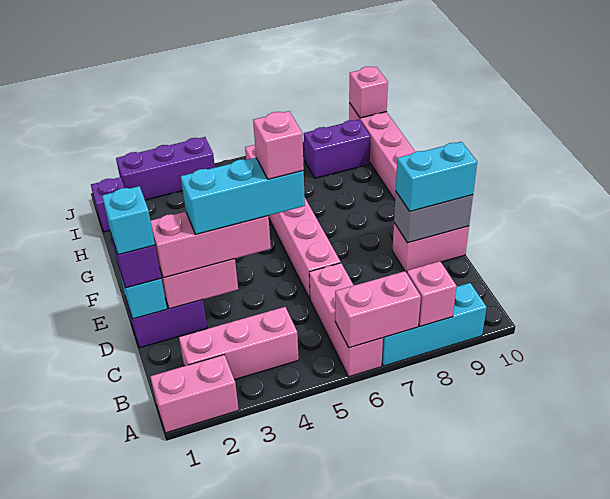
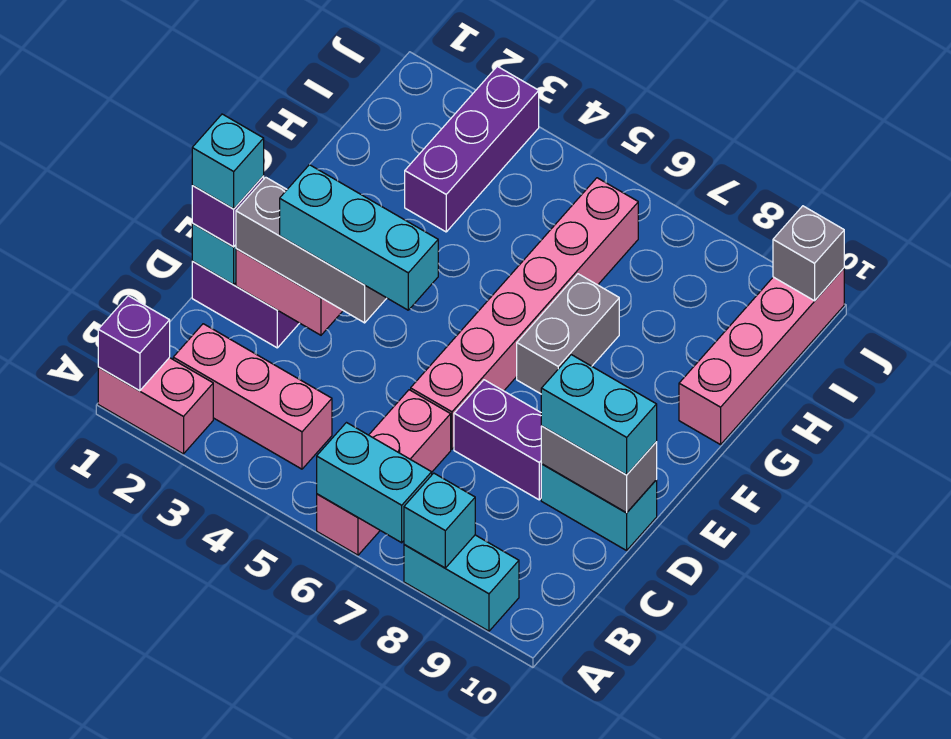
pink brick A6:A7 level 2 -> cyan brick A6:A7 level 2
cyan brick A7:A9 level 1 -> cyan brick A8:A9 level 1
pink brick A8 level 2 -> cyan brick A8 level 2
pink brick D2:D4 level 3 -> grey brick D2:D4 level 3
pink brick D5 level 5 -> none
pink brick D9:D10 level 1 -> cyan brick D9:D10 level 1
none -> grey brick F7:G7 level 1
purple brick I1 level 1 -> purple brick A1 level 2
purple brick I8:I9 level 1 -> purple brick D7:D8 level 1
purple brick J2:J4 level 1 -> purple brick H3:J3 level 1
pink brick J10 level 2 -> grey brick J10 level 2

